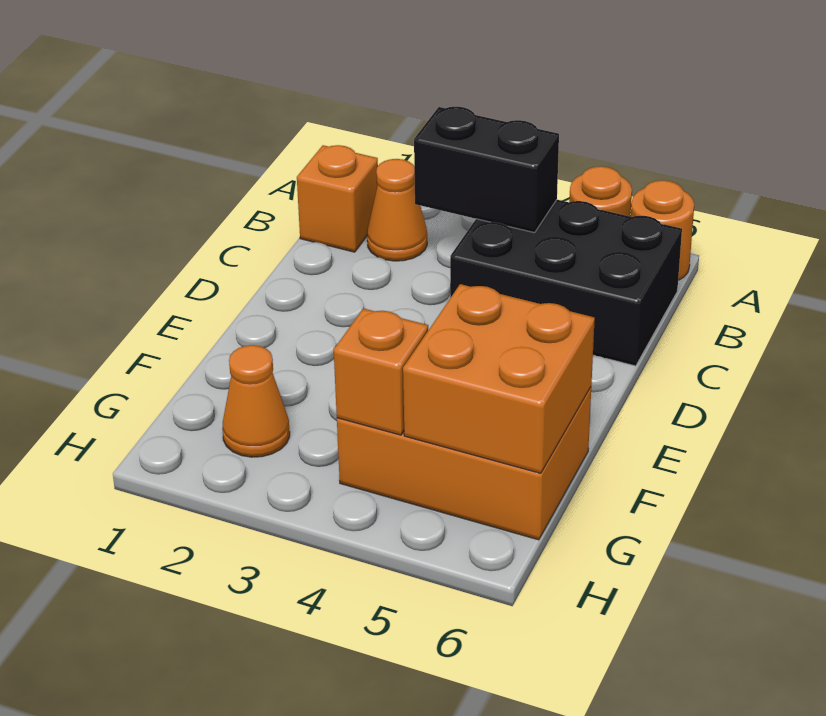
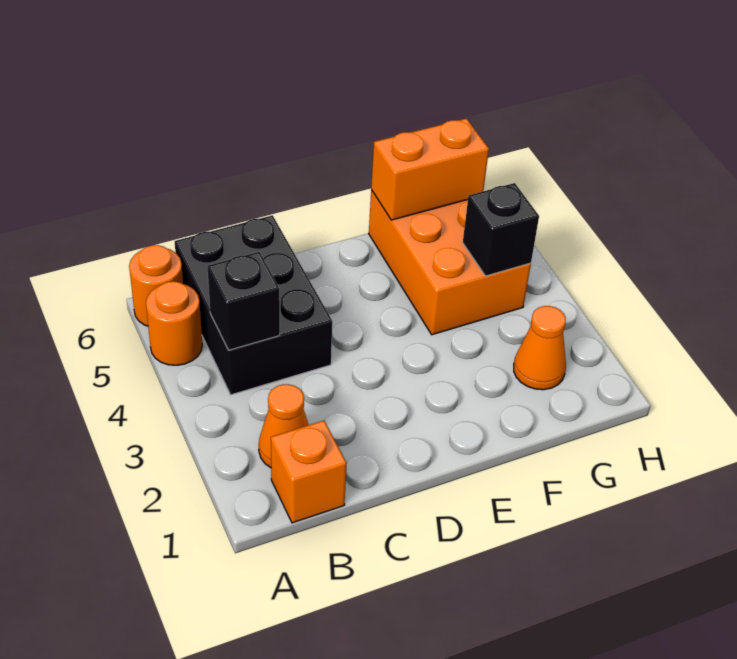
black brick B3:B4 level 2 -> black brick B4 level 2
orange brick F5:G6 level 2 -> orange brick F6:G6 level 2
orange brick G4 level 2 -> black brick G4 level 2

